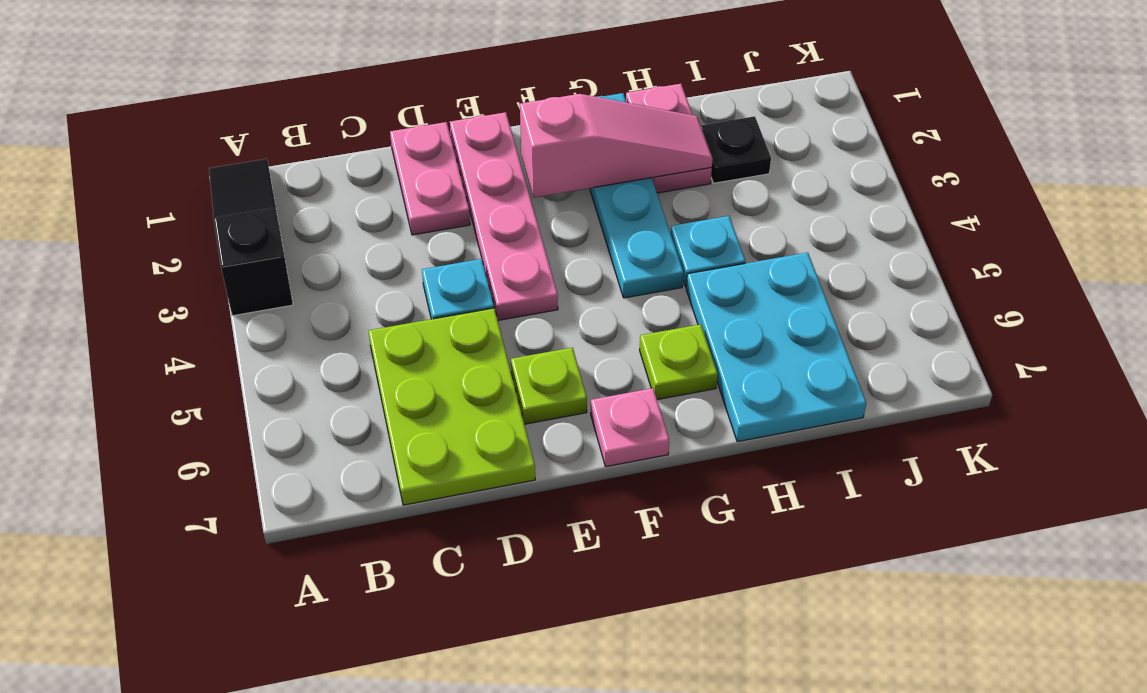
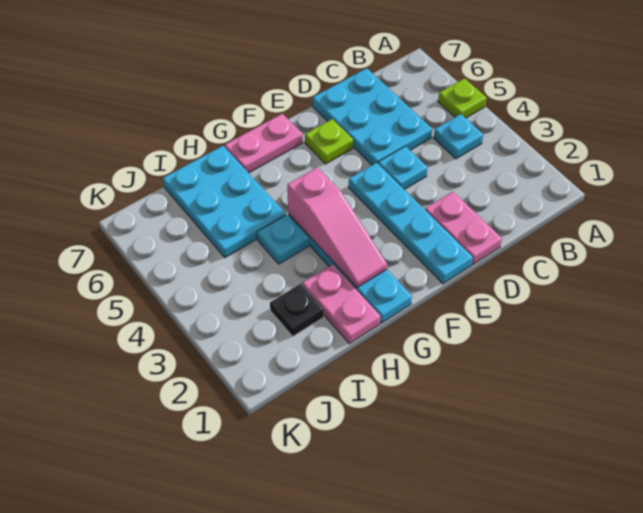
black slope A1:A3 level 1 top 3 -> none
none -> cyan plate B4 level 1
lime plate C5:D7 level 1 -> cyan plate C5:D7 level 1
pink plate E1:E4 level 1 -> cyan plate E1:E4 level 1
pink slope F2:H2 level 2 top F -> pink slope G2:G4 level 2 top 4
pink plate F7 level 1 -> pink plate F7:G7 level 1
lime plate G6 level 1 -> lime plate A5 level 1

